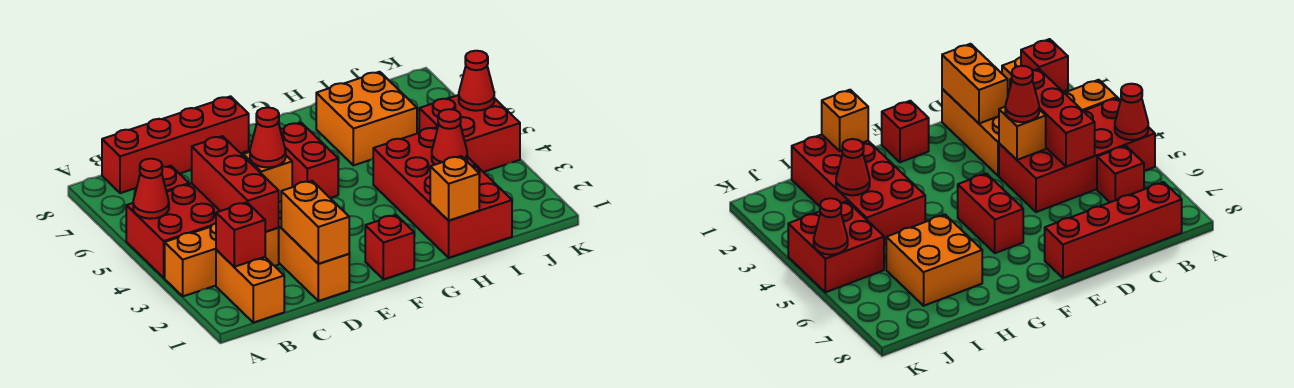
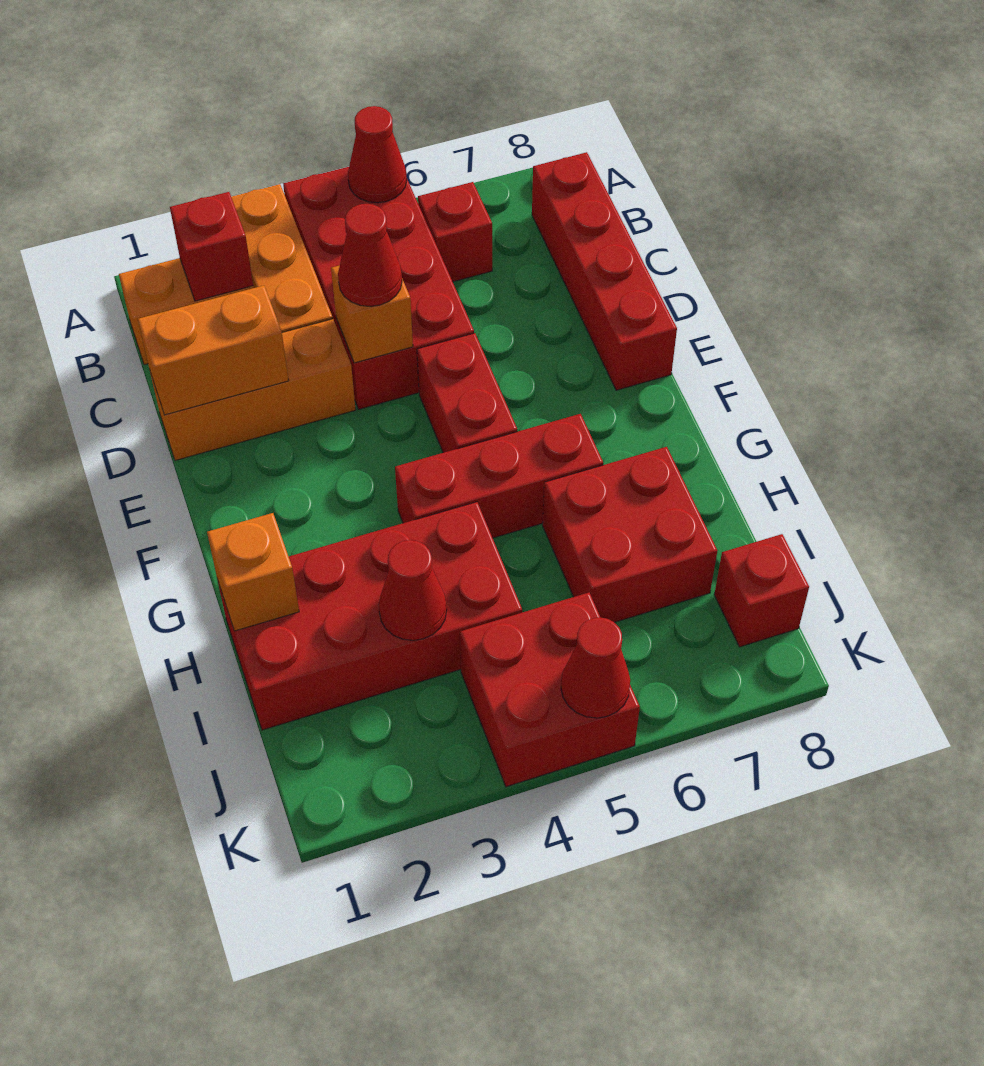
red brick C3:C5 level 2 -> red brick G4:G6 level 1
red brick F1 level 1 -> red brick J8 level 1
red brick F5:F6 level 1 -> red brick E5:F5 level 1
orange brick H6:I7 level 1 -> red brick H6:I7 level 1

